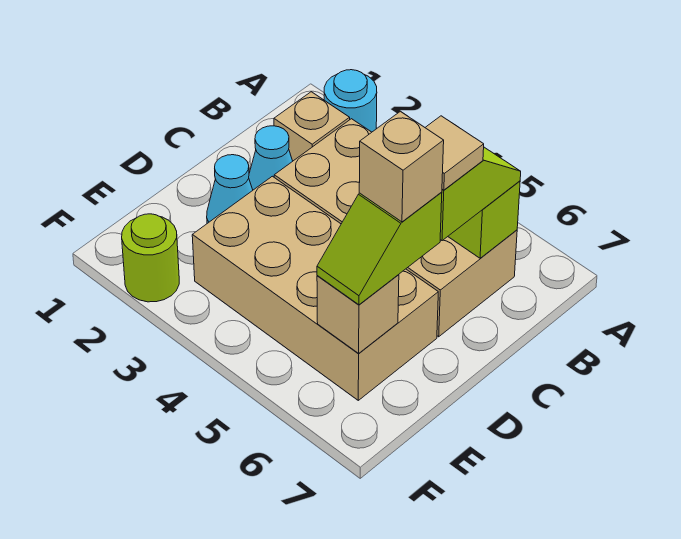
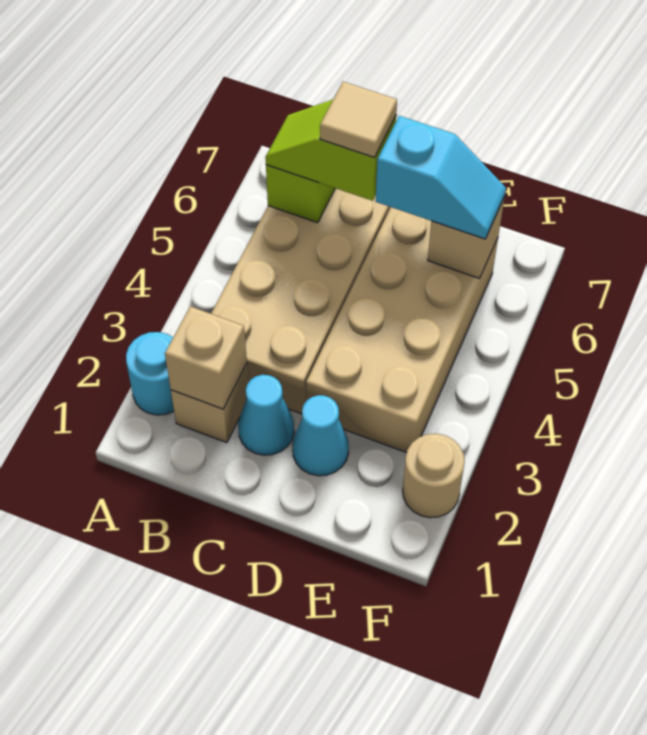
lime slope D6:E6 level 3 top D -> cyan slope D6:E6 level 3 top D
tan brick D6 level 4 -> tan brick B2 level 2
lime round brick F2 level 1 -> tan round brick F2 level 1

